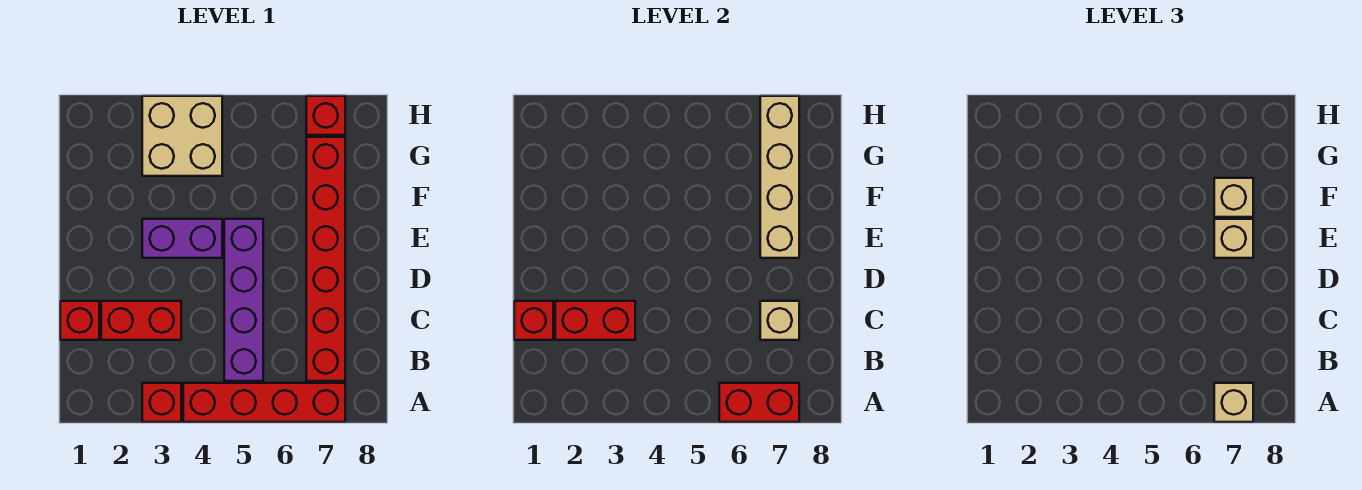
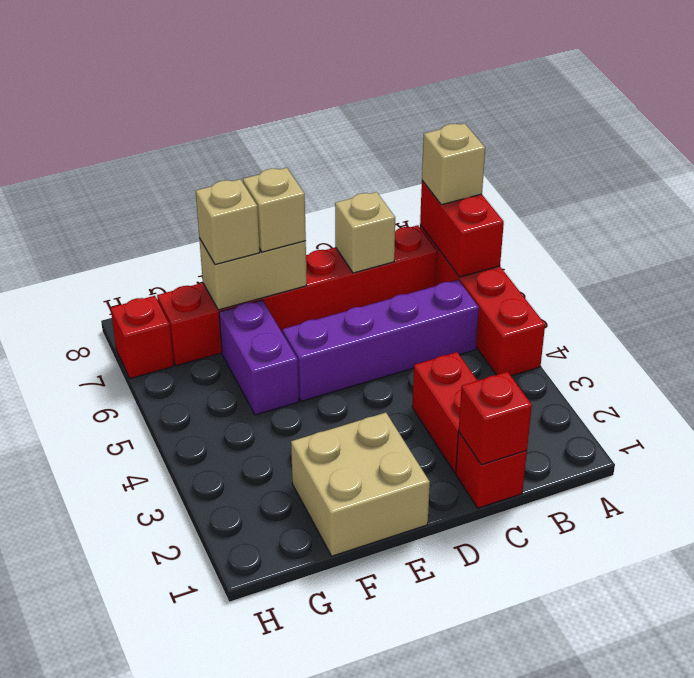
red brick A3 level 1 -> none
red brick C2:C3 level 2 -> none
purple brick E3:E4 level 1 -> purple brick F5:F6 level 1
tan brick E7:H7 level 2 -> tan brick E7:F7 level 2
tan brick G3:H4 level 1 -> tan brick E1:F2 level 1

